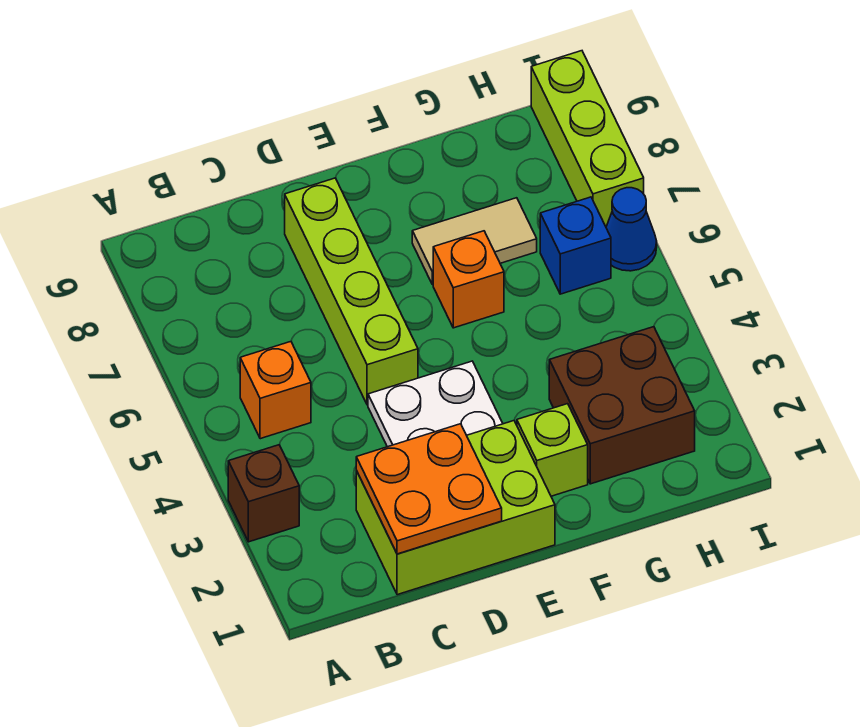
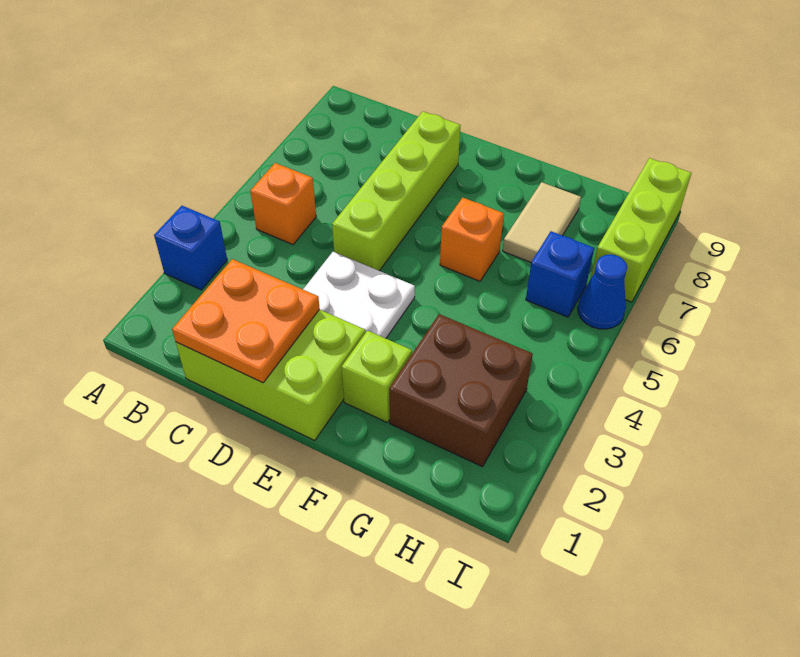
brown brick A3 level 1 -> blue brick A3 level 1
tan tile F7:G7 level 1 -> tan tile G7:G8 level 1

